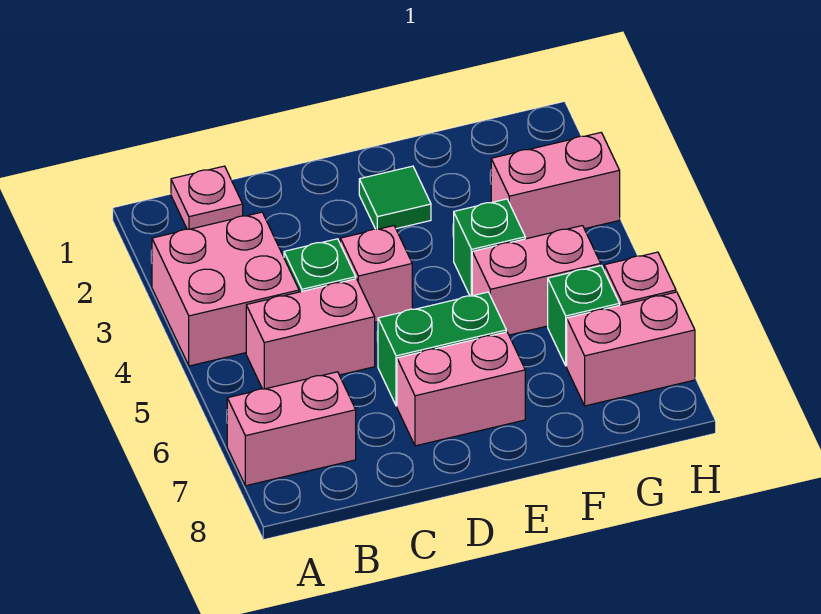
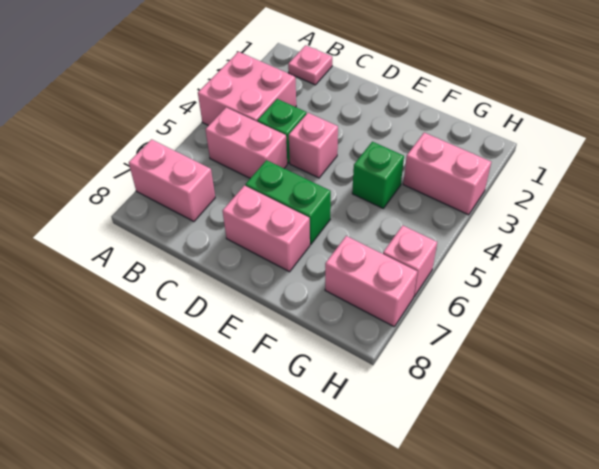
green tile E2 level 1 -> none
pink brick F5:G5 level 1 -> none
green brick G6 level 1 -> none

